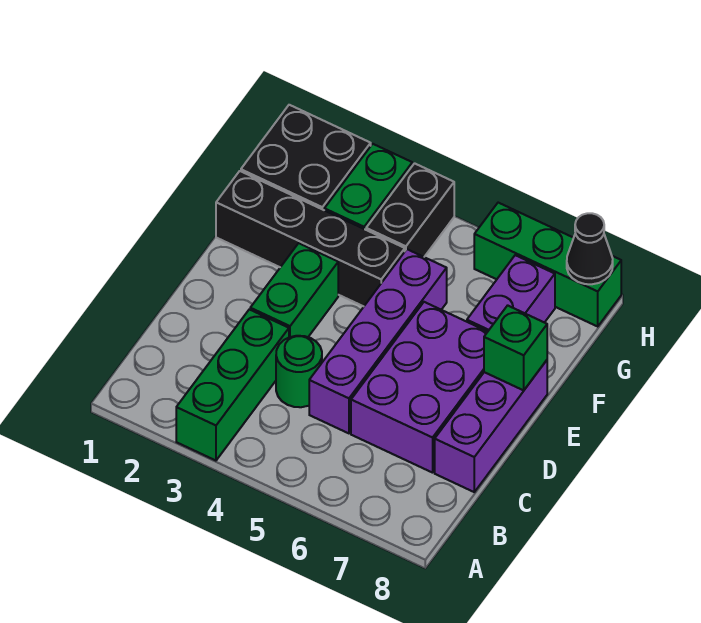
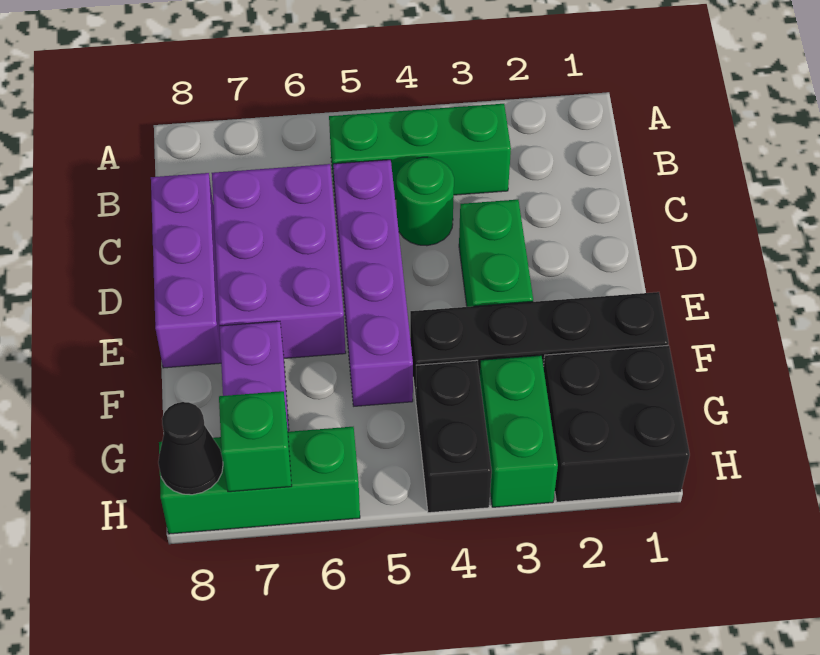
green brick A3:C3 level 1 -> green brick B3:B5 level 1
green brick E8 level 2 -> green brick H7 level 2

